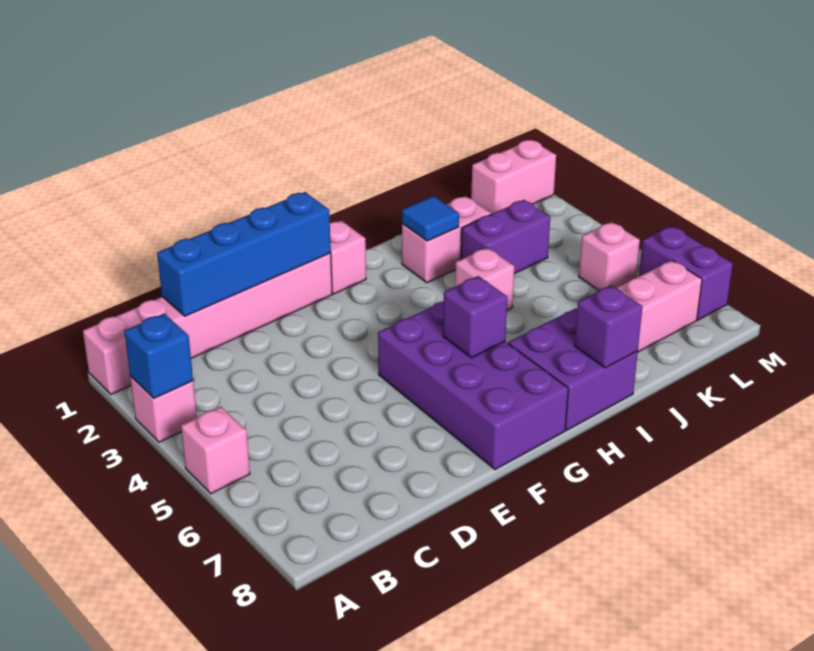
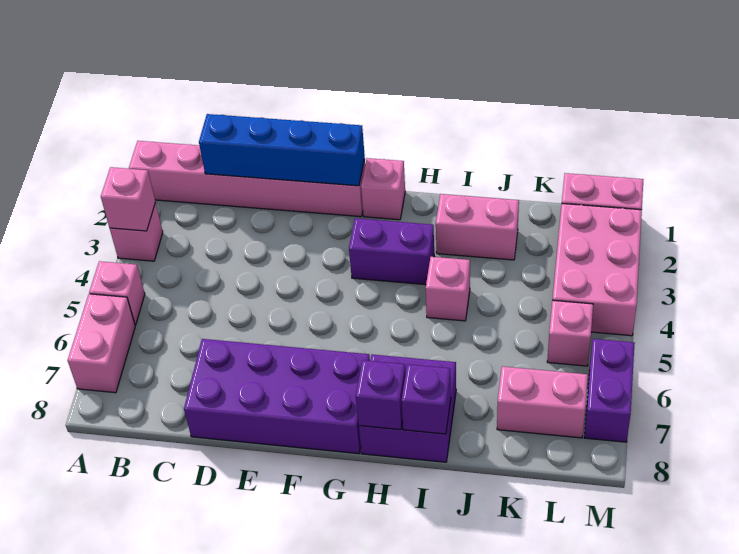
blue brick A3 level 2 -> pink brick A3 level 2
none -> pink brick A6:A7 level 1
purple brick F5:G8 level 1 -> purple brick D7:G8 level 1
purple brick G6 level 2 -> purple brick H8 level 2
blue tile I2 level 2 -> none
purple brick J3:K3 level 1 -> purple brick G3:H3 level 1
none -> pink brick L2:M4 level 1

